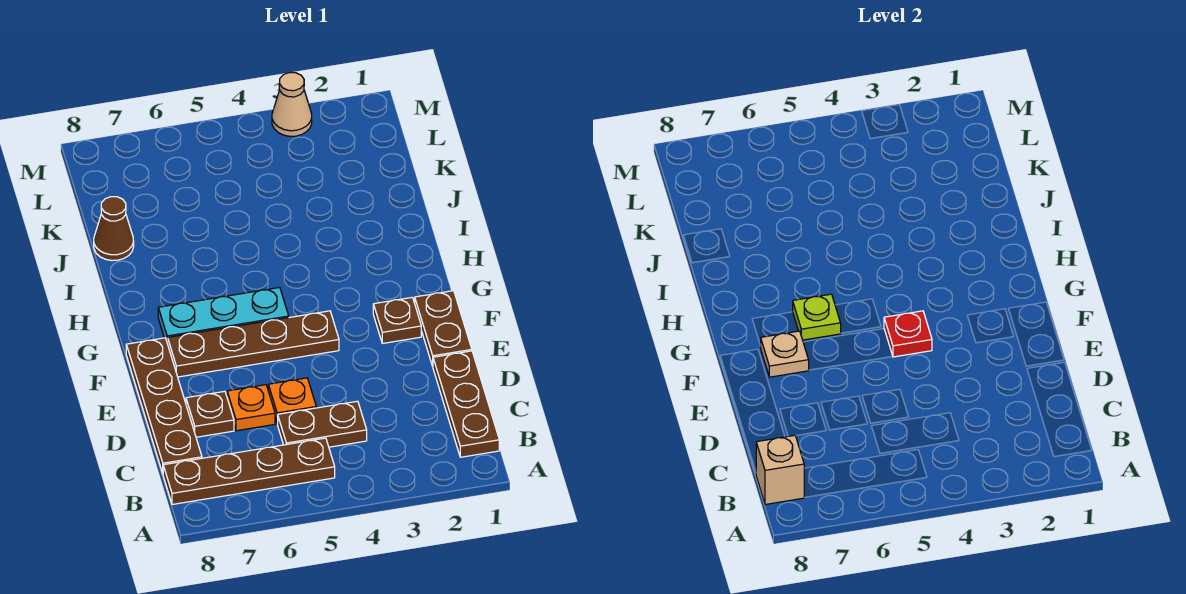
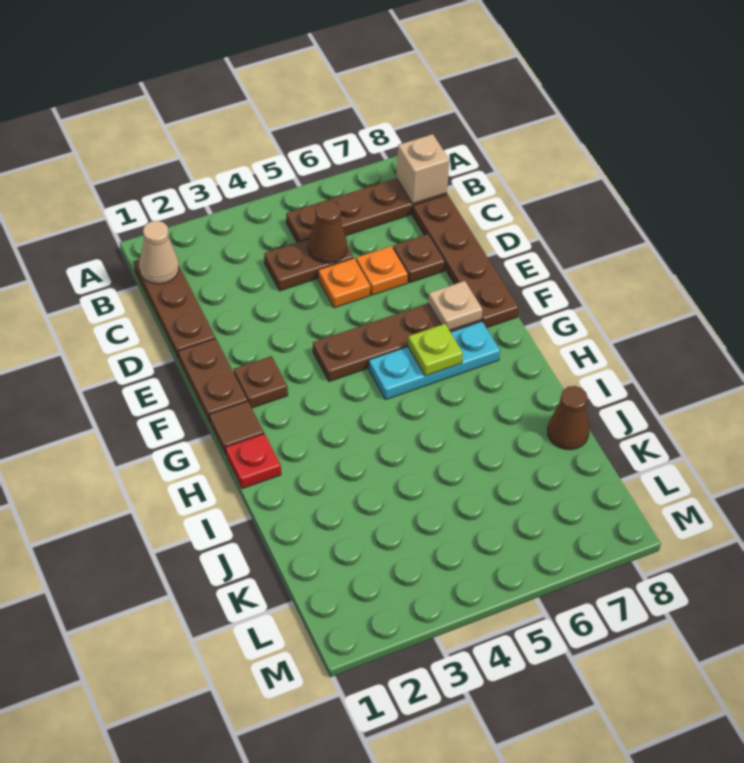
none -> brown cone C5 level 2
red plate F4 level 2 -> red plate H1 level 1
none -> brown tile G1 level 1
tan cone M3 level 1 -> tan cone B1 level 2

